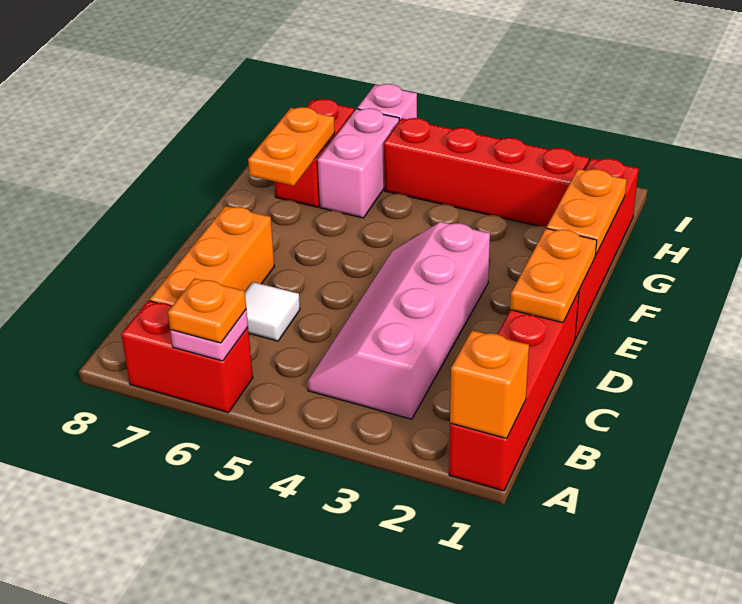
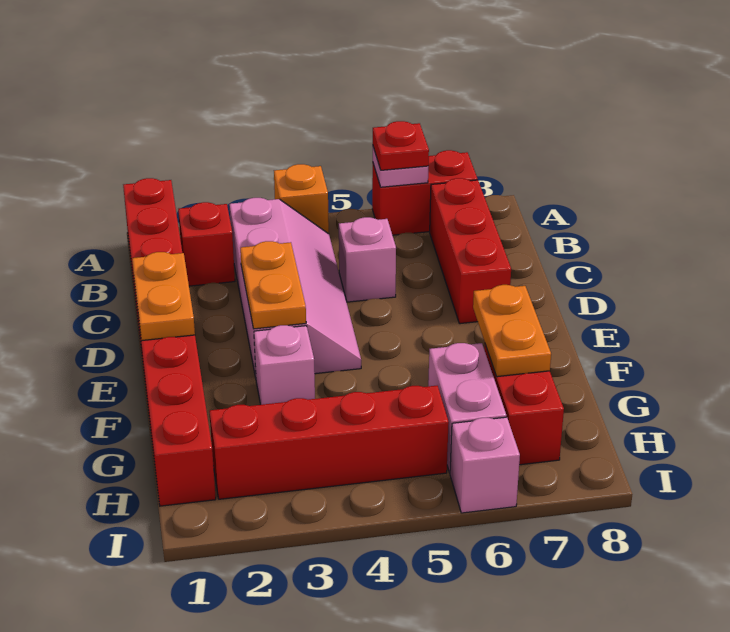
orange brick A1 level 2 -> orange brick A4 level 1
orange plate A6 level 3 -> red plate A6 level 3
none -> red brick B2 level 1
orange brick B7:D7 level 1 -> red brick B7:D7 level 1
none -> pink brick C5 level 1
white tile C6 level 1 -> none
orange plate F1:G1 level 2 -> orange plate D3:E3 level 2
none -> pink brick F3 level 1

